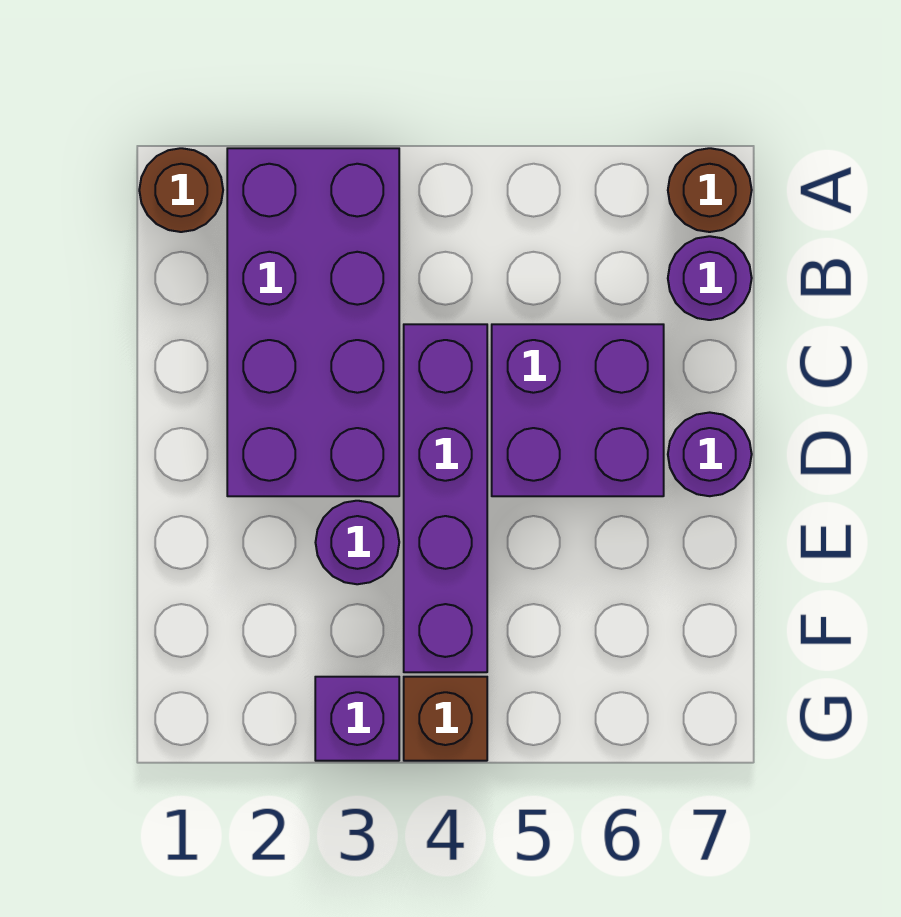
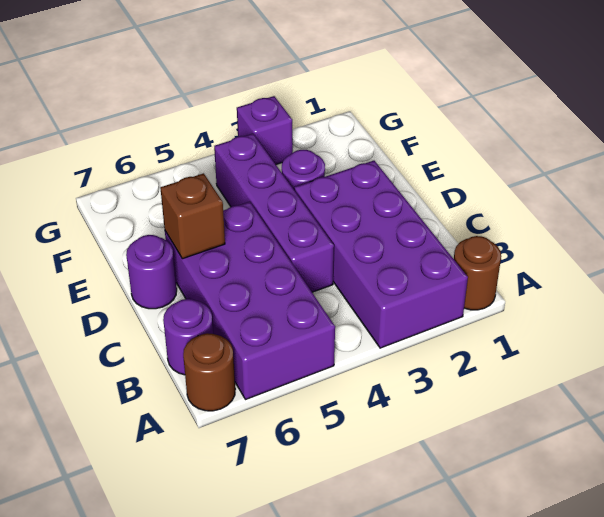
purple brick C5:D6 level 1 -> purple brick A5:D6 level 1
brown brick G4 level 1 -> brown brick D6 level 2

